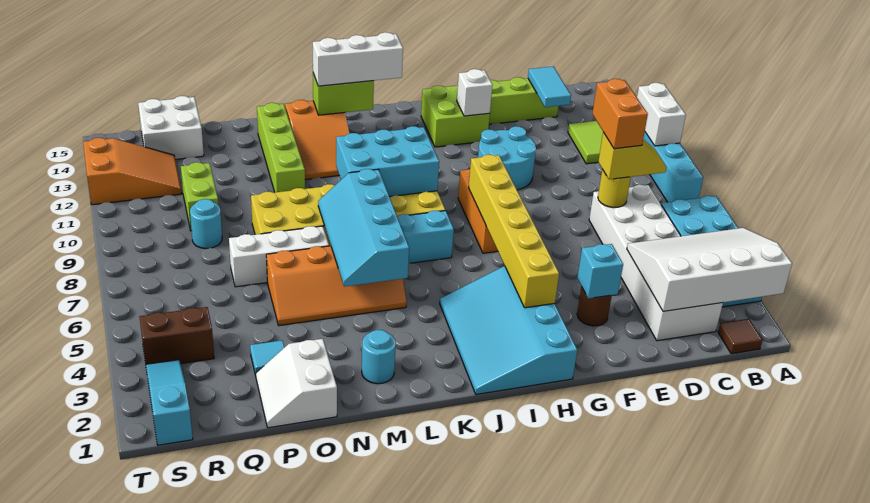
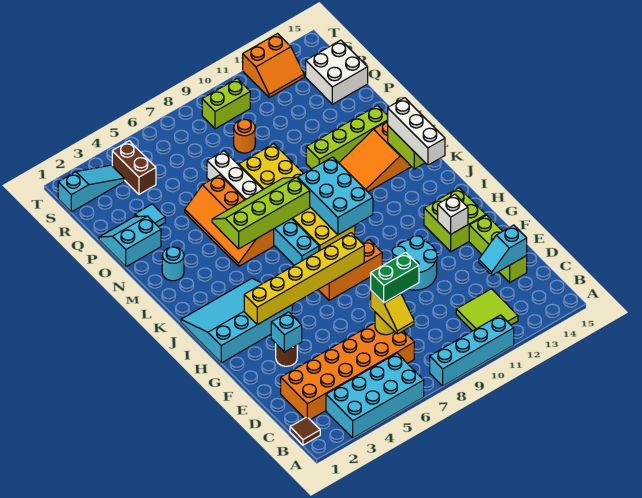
white slope A2:D4 level 2 top 2 -> none
white brick A10:A11 level 2 -> none
white brick C2:D7 level 1 -> orange brick C2:D7 level 1
orange brick D7:D8 level 4 -> green brick D7:D8 level 4
cyan tile D13:D14 level 2 -> cyan slope D13:D14 level 2 top 14
cyan slope L5:M8 level 2 top L -> lime slope L5:M8 level 2 top L
white slope O1:P2 level 1 top O -> cyan slope O1:P2 level 1 top O
cyan round brick Q9 level 1 -> orange round brick Q9 level 1
lime brick Q10:Q11 level 1 -> lime brick S9:S10 level 1
orange slope R12:T13 level 1 top T -> orange slope S12:T13 level 1 top T

